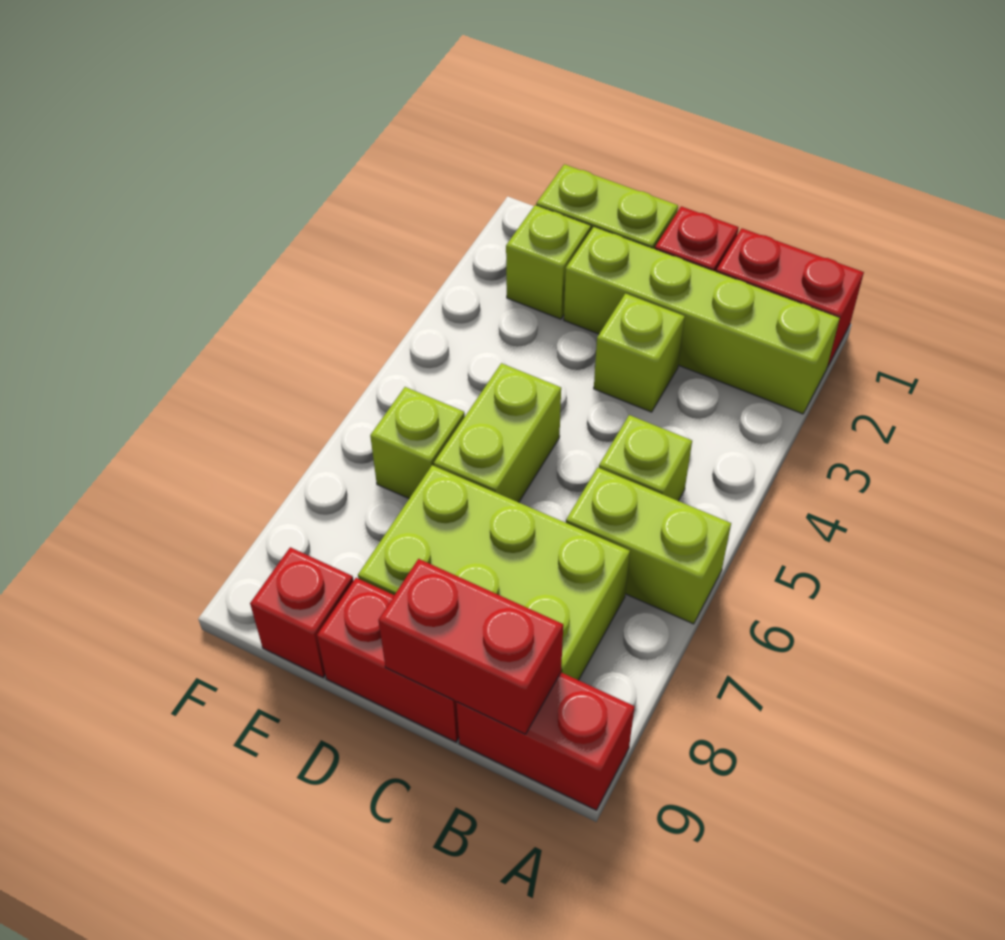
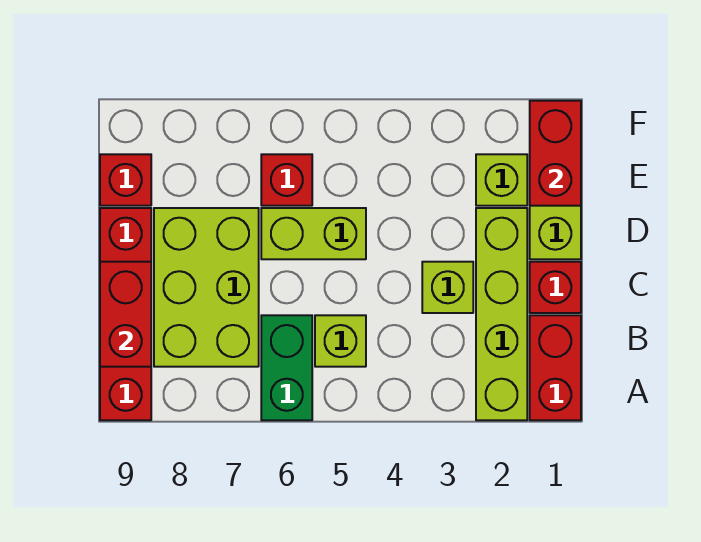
lime brick A6:B6 level 1 -> green brick A6:B6 level 1
none -> red brick E1:F1 level 2
lime brick E6 level 1 -> red brick E6 level 1

